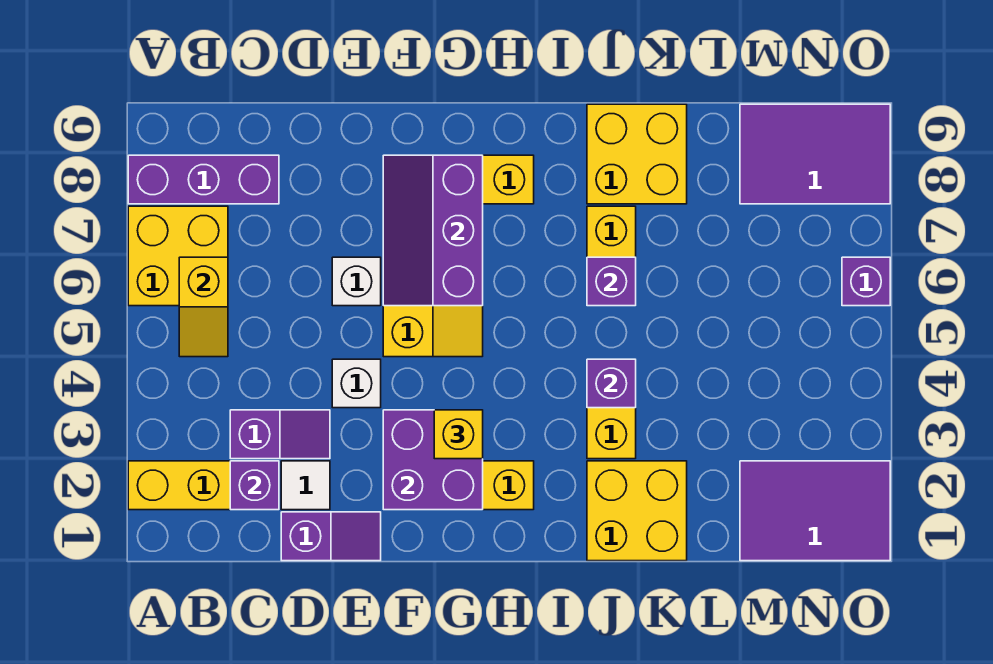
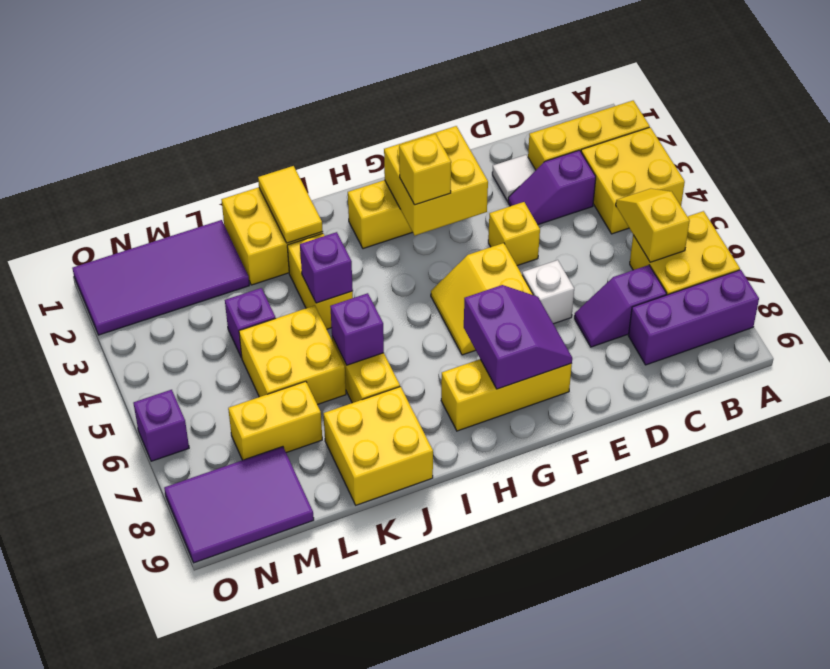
none -> yellow brick A3:B4 level 1
purple brick C2 level 2 -> purple brick L4 level 1
purple slope D1:E1 level 1 top D -> purple slope C7:D7 level 1 top C
white brick E4 level 1 -> yellow brick E4 level 1
purple brick F2:G3 level 2 -> yellow brick F2:G3 level 2
purple slope F6:G8 level 2 top G -> purple slope F7:G8 level 2 top G
none -> yellow tile J1:J2 level 2
none -> yellow brick K5:L6 level 1
none -> yellow brick L7:M7 level 1
purple tile M1:O2 level 1 -> purple tile L1:O2 level 1

